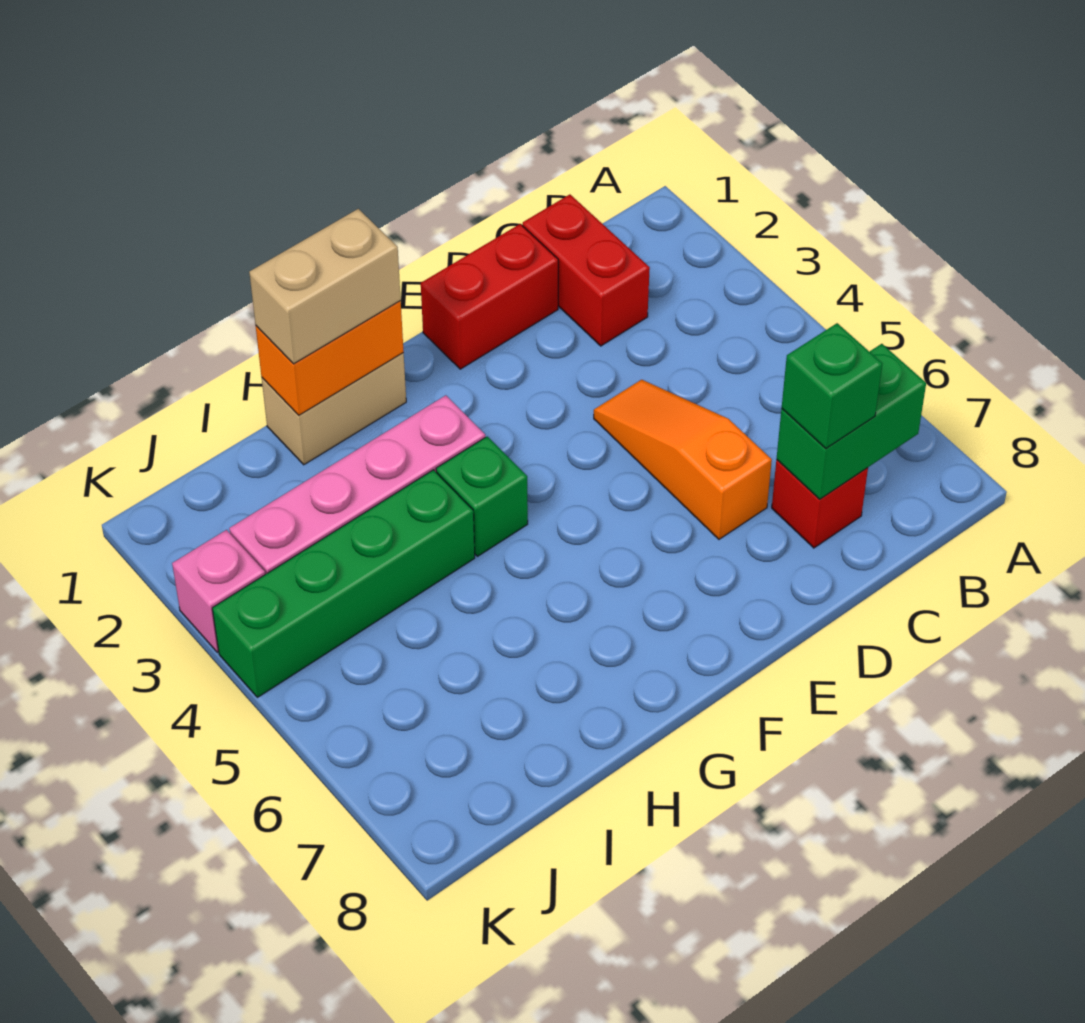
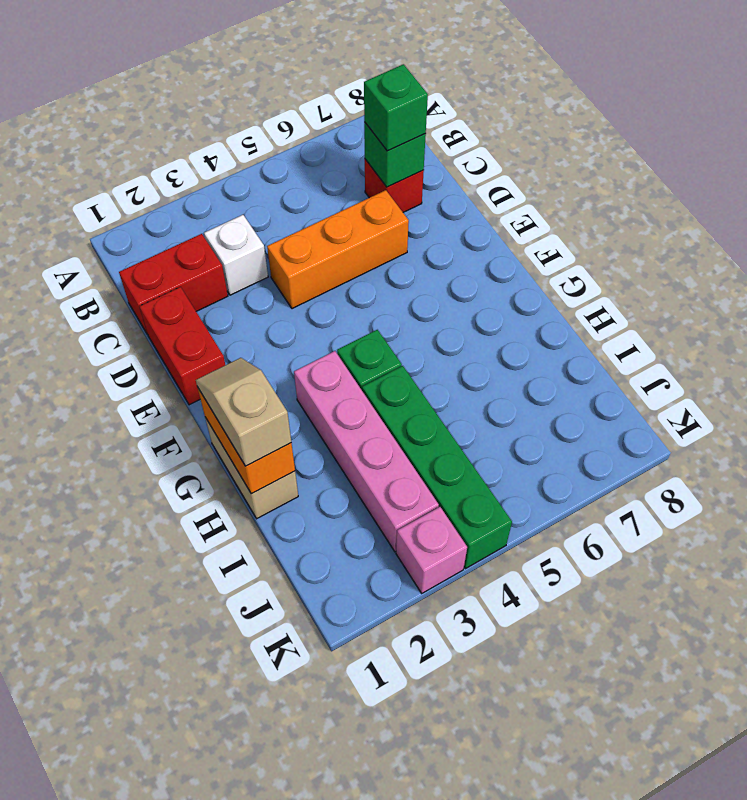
green brick B7:C7 level 2 -> green brick C7 level 2
none -> white brick C3 level 1
orange slope D4:D6 level 1 top 6 -> orange brick D4:D6 level 1
tan brick G1:H1 level 3 -> tan slope G1:H1 level 3 top H

